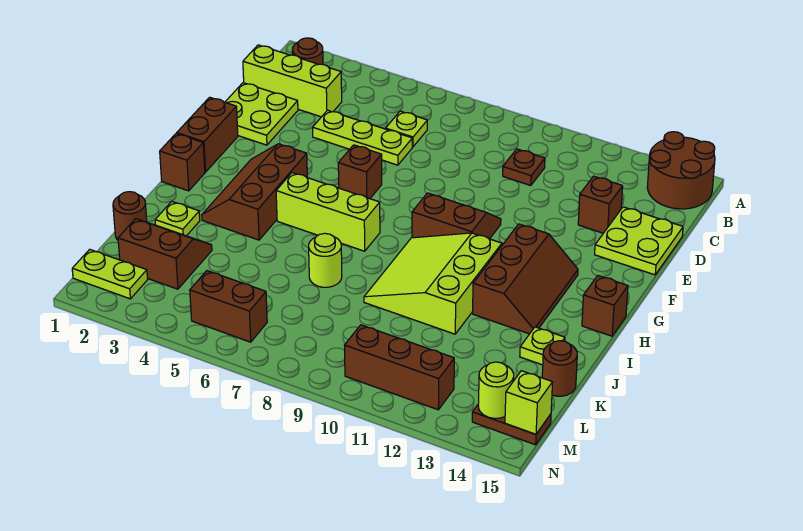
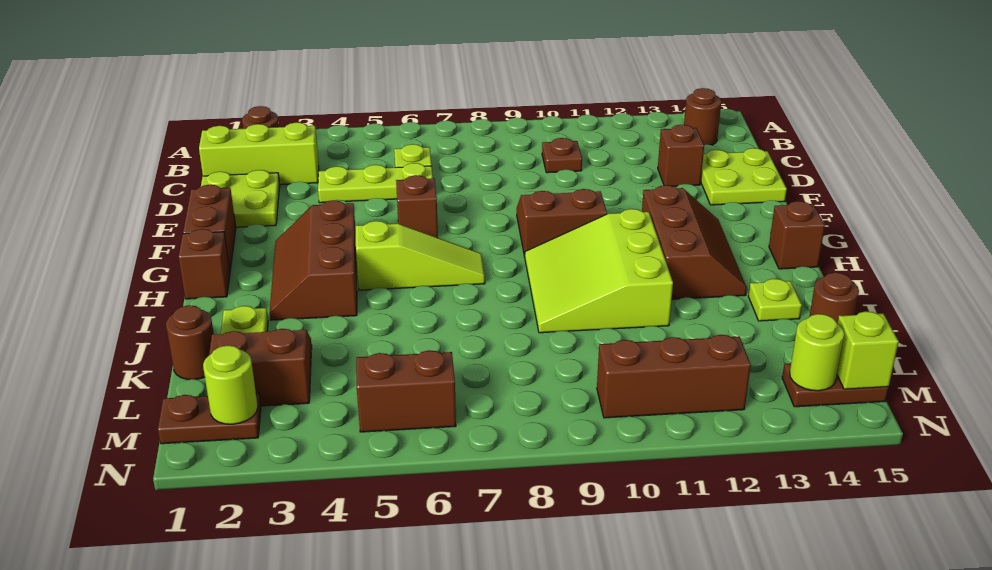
brown round brick A14:B15 level 1 -> brown round brick B14 level 1
lime brick H5:H7 level 1 -> lime slope H5:H7 level 1 top 5
lime round brick J7 level 1 -> lime round brick M2 level 2
lime plate M1:M2 level 1 -> brown plate M1:M2 level 1

